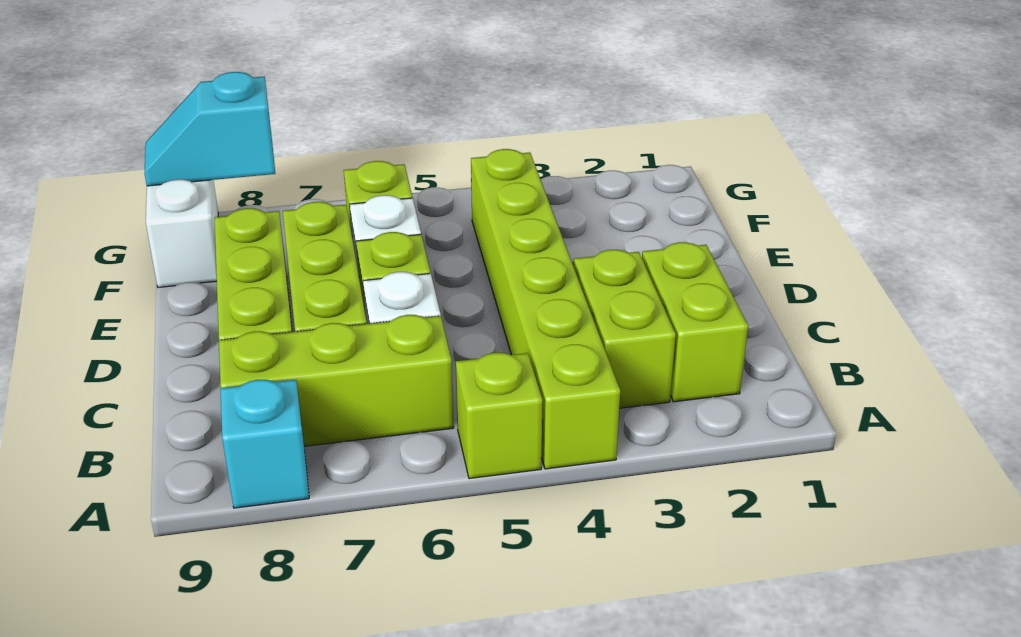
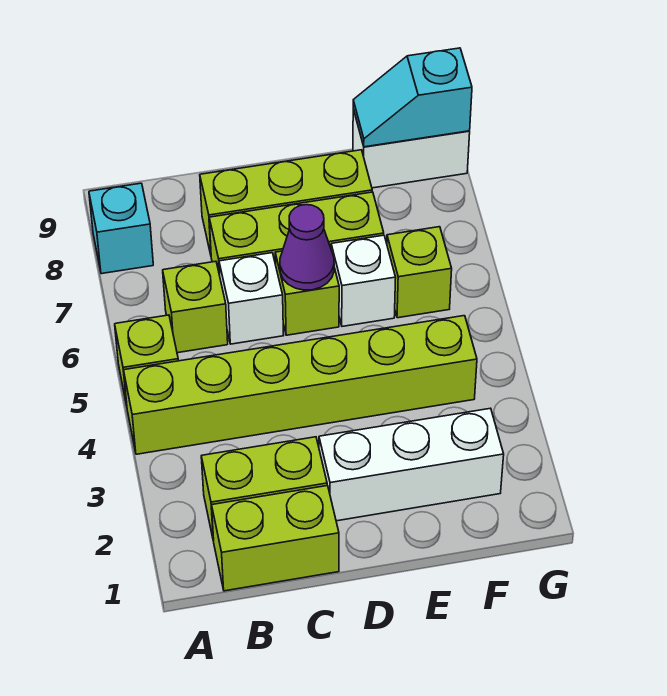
lime brick B3:C3 level 1 -> lime brick B1:C1 level 1
lime brick B6:B8 level 1 -> lime brick B6 level 1
none -> white brick D2:F2 level 1
none -> purple cone D6 level 2
cyan slope G8:G9 level 2 top 8 -> cyan slope F9:G9 level 2 top G

